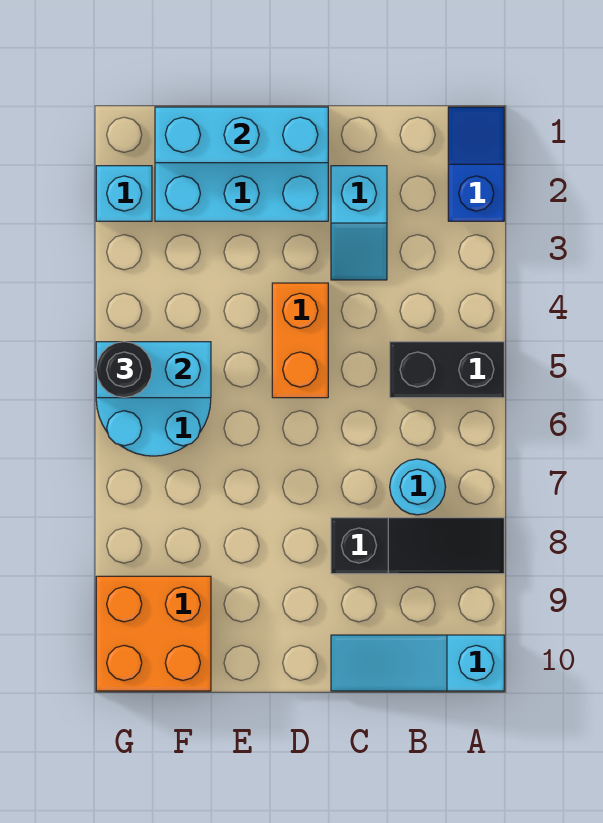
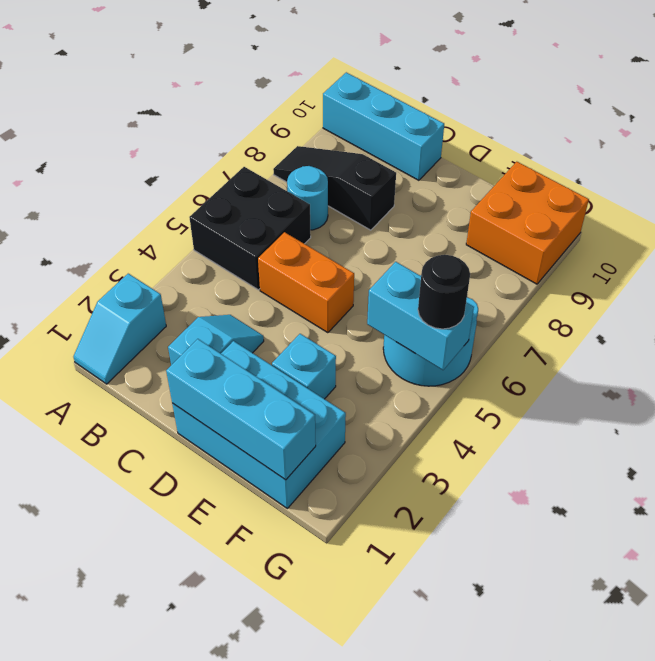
blue slope A1:A2 level 1 top 2 -> cyan slope A1:A2 level 1 top 2
black brick A5:B5 level 1 -> black brick A5:B6 level 1
cyan slope A10:C10 level 1 top A -> cyan brick A10:C10 level 1
orange brick D4:D5 level 1 -> orange brick C5:D5 level 1
cyan brick G2 level 1 -> cyan brick E3 level 1

